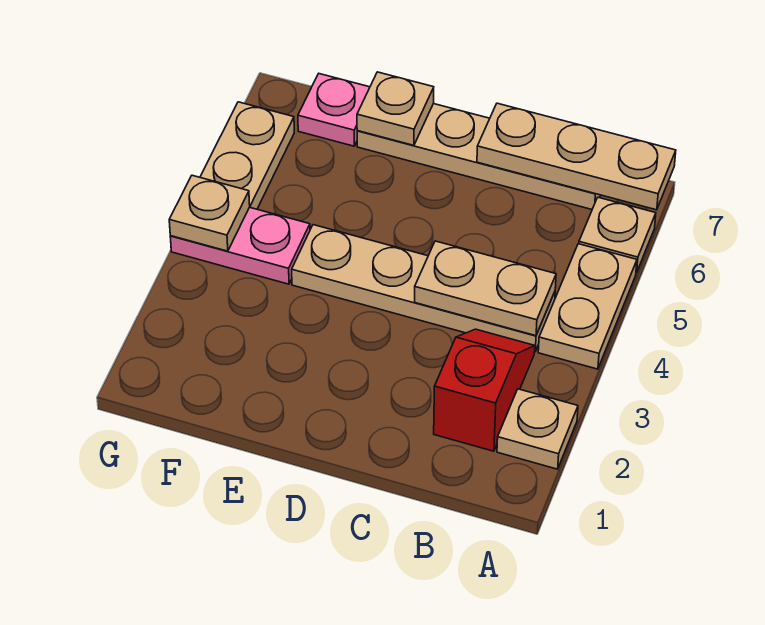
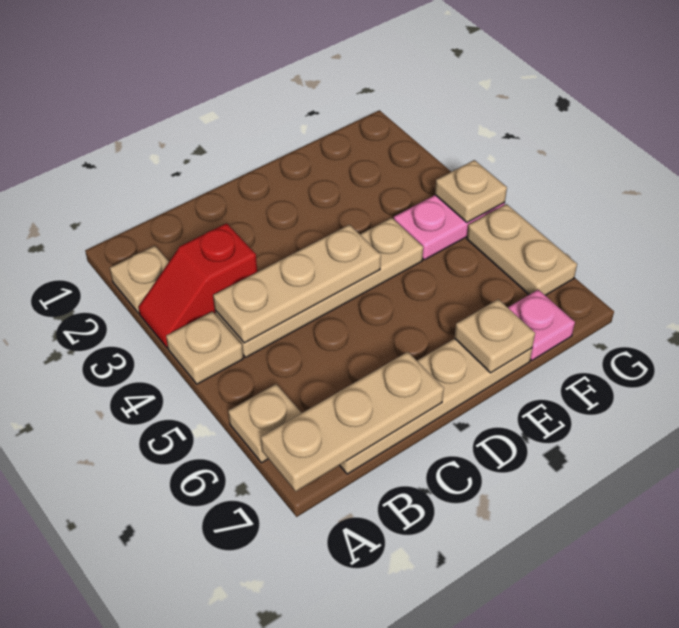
tan plate A4:A5 level 1 -> tan plate A4 level 1
red slope B2:B3 level 1 top 2 -> red slope A3:B3 level 1 top B
tan plate B4:C4 level 2 -> tan plate B4:D4 level 2

